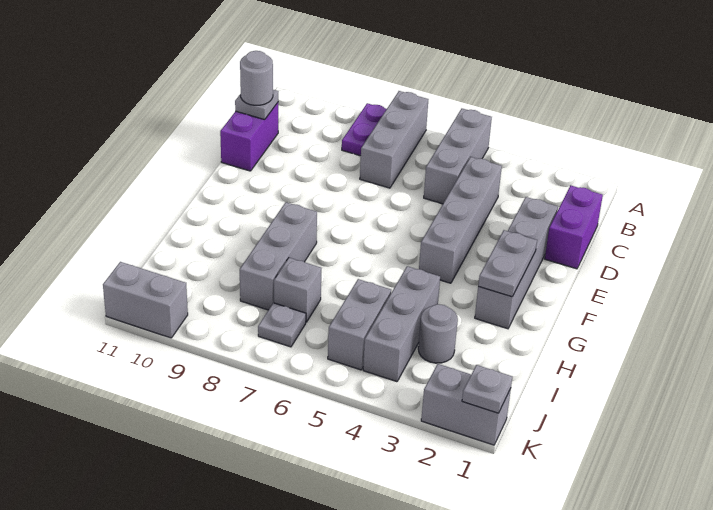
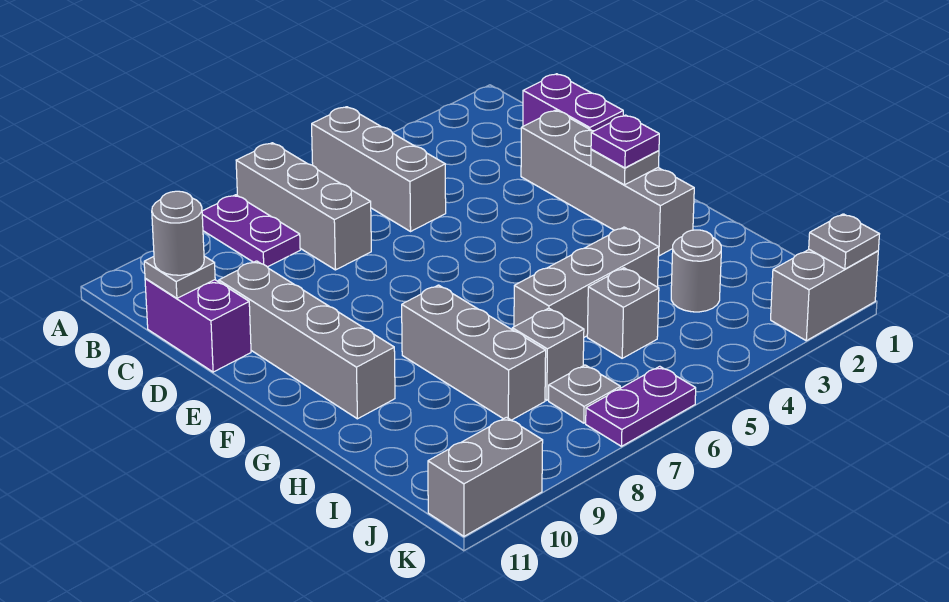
grey brick C4:F4 level 1 -> grey brick D10:G10 level 1
grey plate F2:G2 level 2 -> grey plate F2 level 2
none -> purple plate F2 level 3
grey brick H4:J4 level 1 -> grey brick H4:H6 level 1
grey brick I5:J5 level 1 -> grey brick I5 level 1
none -> purple plate K6:K7 level 1

